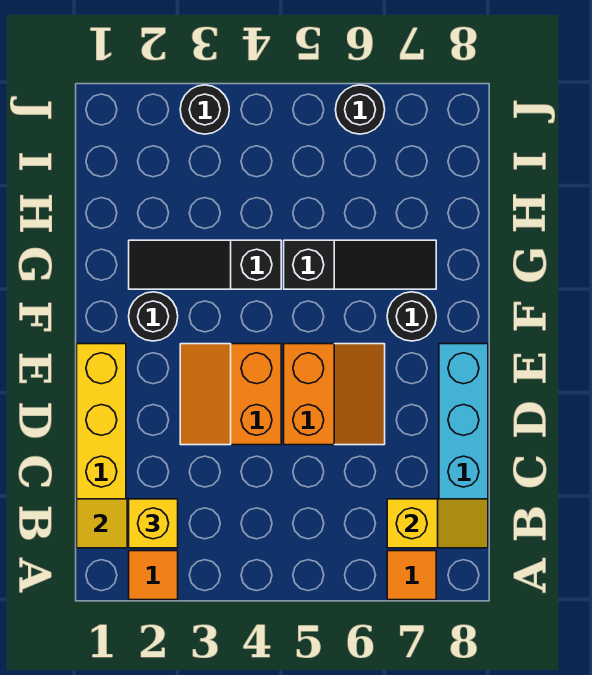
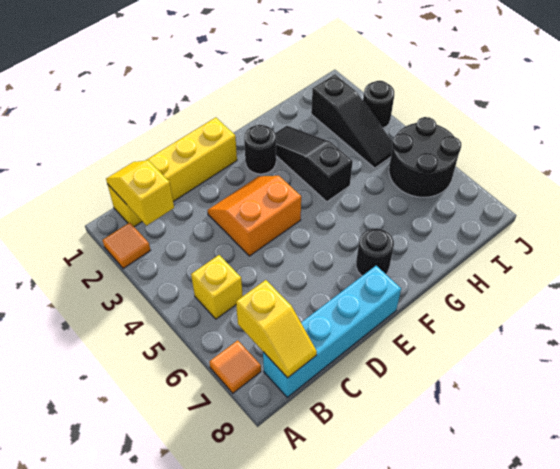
yellow brick B2 level 3 -> yellow brick B5 level 1
orange slope D5:E6 level 1 top 5 -> none
black slope G5:G7 level 1 top 5 -> black slope I2:I4 level 1 top 2
black round brick J6 level 1 -> black round brick I5:J6 level 1

